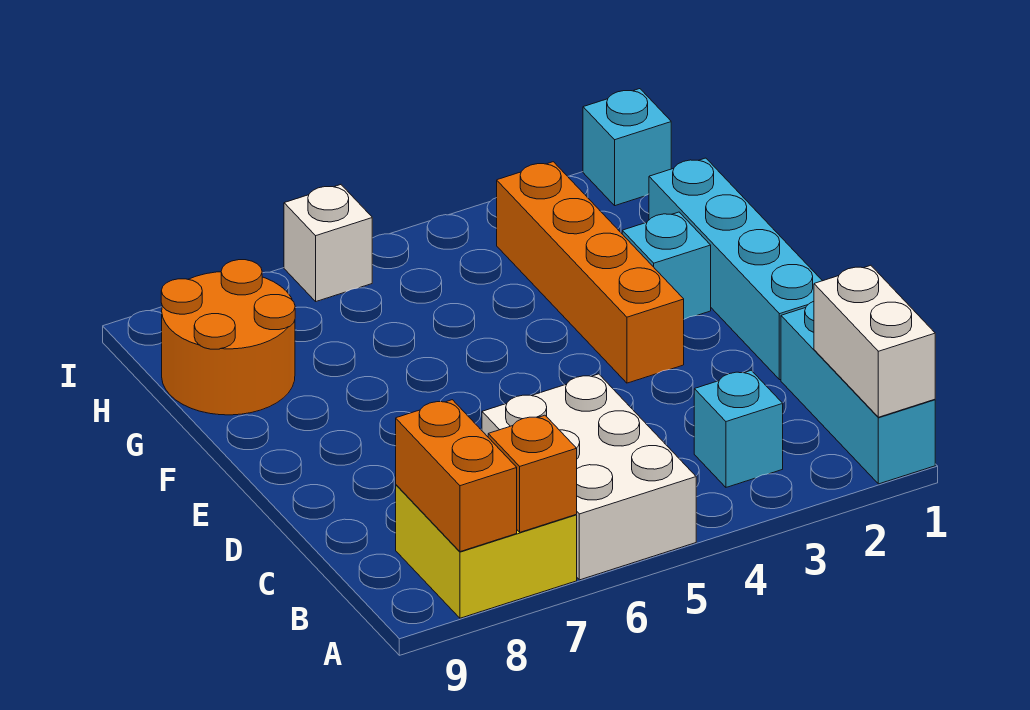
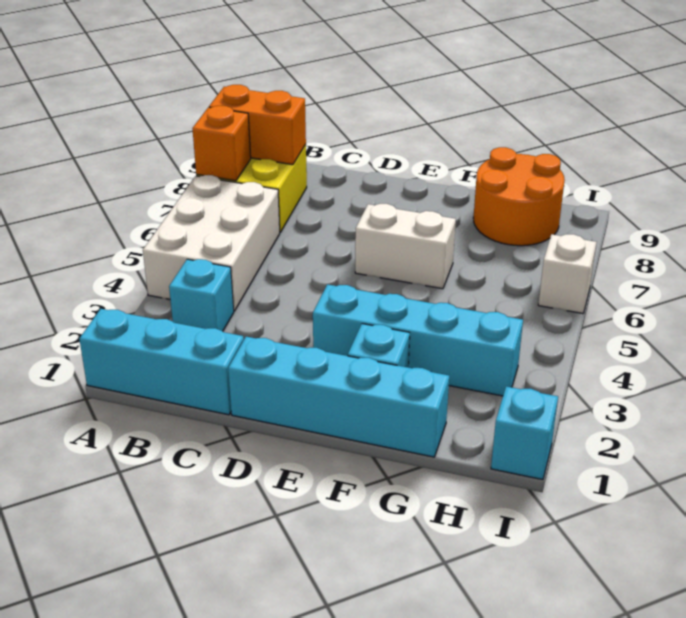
white brick A1:B1 level 2 -> white brick E6:F6 level 1
white brick A5:C6 level 1 -> white brick A4:B6 level 1
orange brick E3:H3 level 1 -> cyan brick E3:H3 level 1

